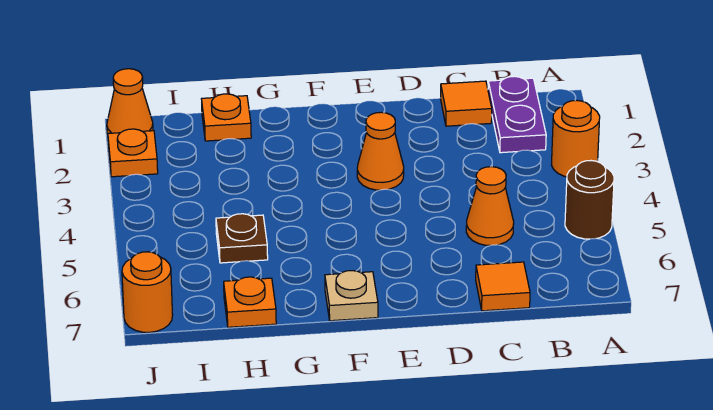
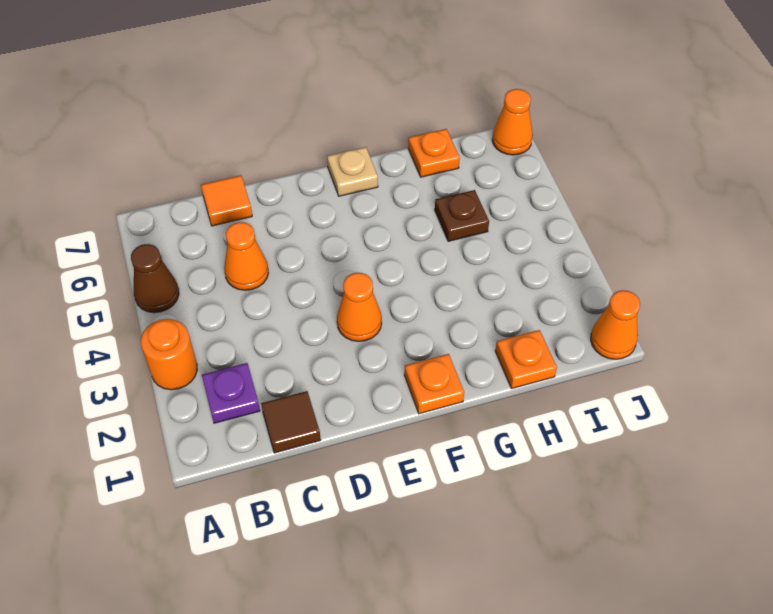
brown round brick A5 level 1 -> brown cone A5 level 1
purple plate B1:B2 level 1 -> purple plate B2 level 1
orange tile C1 level 1 -> brown tile C1 level 1
orange plate J2 level 1 -> orange plate F1 level 1
orange round brick J7 level 1 -> orange cone J7 level 1

